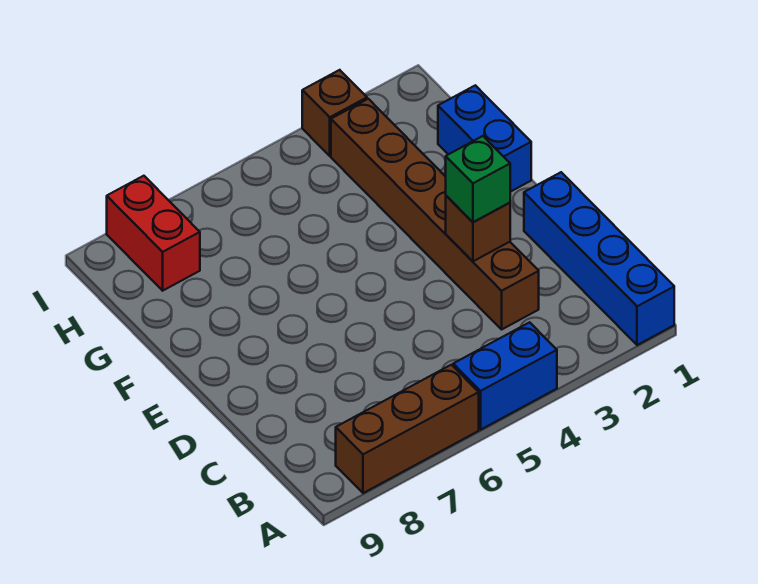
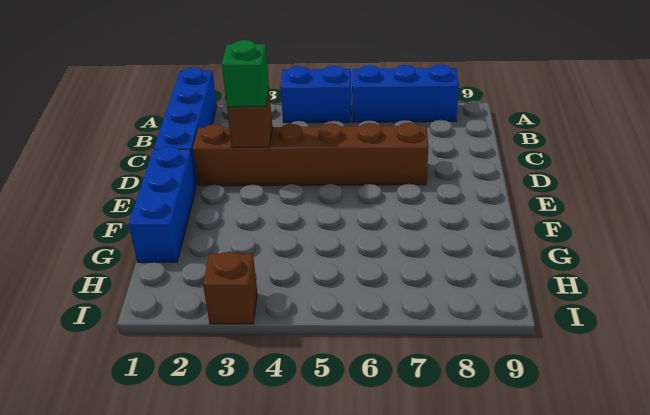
brown brick A6:A8 level 1 -> blue brick A6:A8 level 1
brown brick C3:H3 level 1 -> brown brick D2:D7 level 1
blue brick F1:G1 level 1 -> blue brick E1:G1 level 1
red brick H8:I8 level 1 -> none

